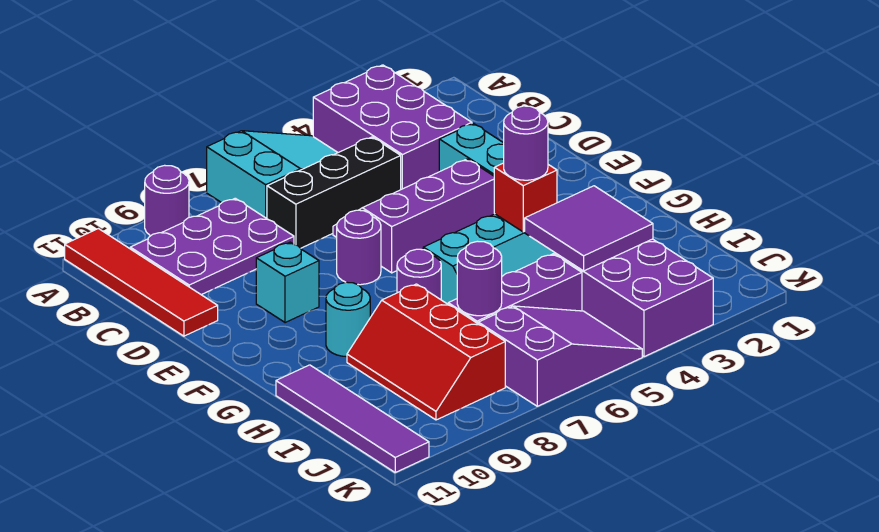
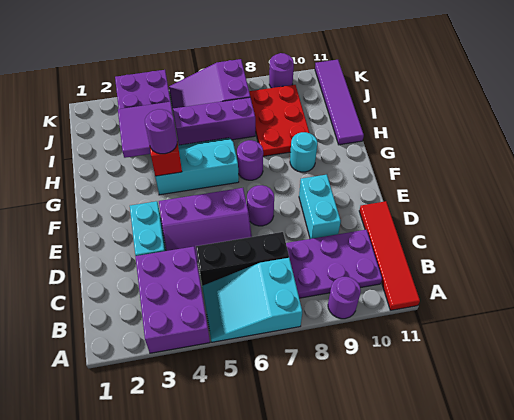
cyan brick E9 level 1 -> cyan brick D9:E9 level 1
red slope H8:J9 level 1 top 8 -> red plate H8:J9 level 1
purple round brick I7 level 2 -> purple round brick K9 level 1

